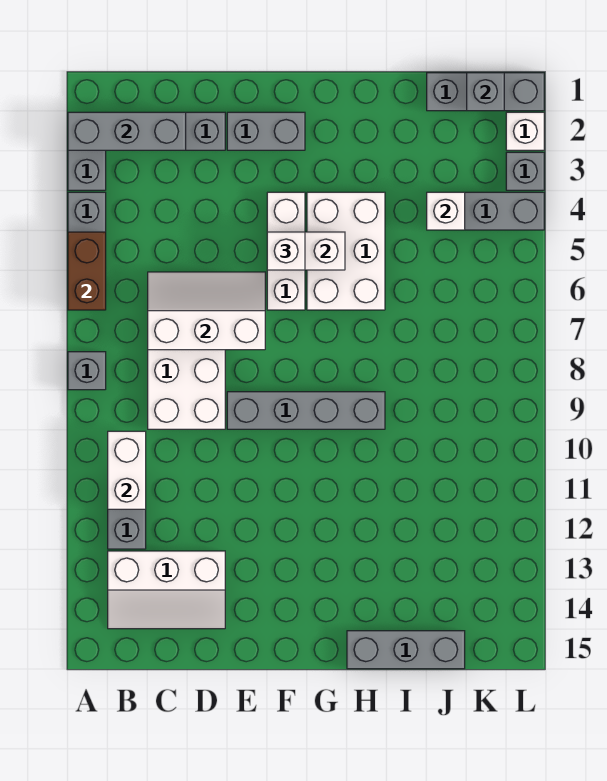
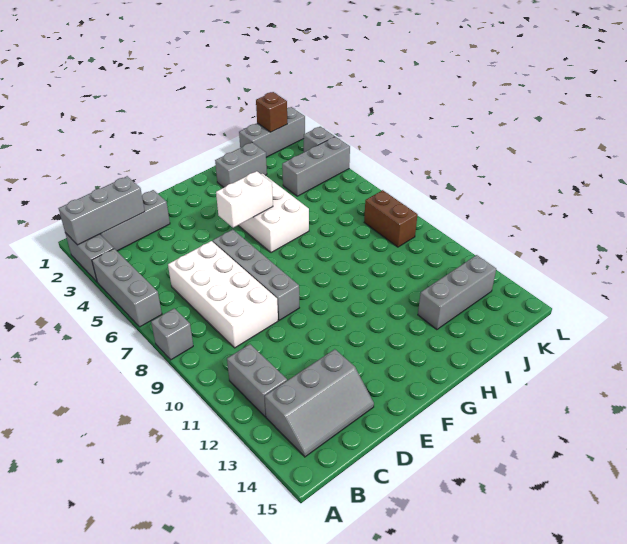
brown brick A5:A6 level 2 -> brown brick K8:K9 level 1
white brick B10:B11 level 2 -> none
white slope B13:D14 level 1 top 13 -> grey slope B13:D14 level 1 top 13
white slope C6:E7 level 2 top 7 -> none
grey brick E2:F2 level 1 -> grey brick H2:I2 level 1
grey brick E9:H9 level 1 -> grey brick E6:E9 level 1
white brick F4:F6 level 1 -> none
white brick F5 level 3 -> none
grey brick H15:J15 level 1 -> grey brick I13:K13 level 1
white brick J4 level 2 -> none
grey brick K1 level 2 -> brown brick K1 level 2
white brick L2 level 1 -> none

